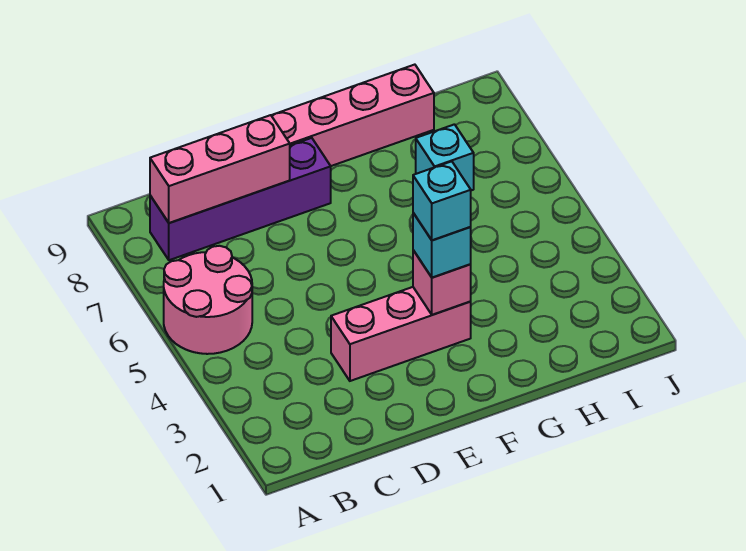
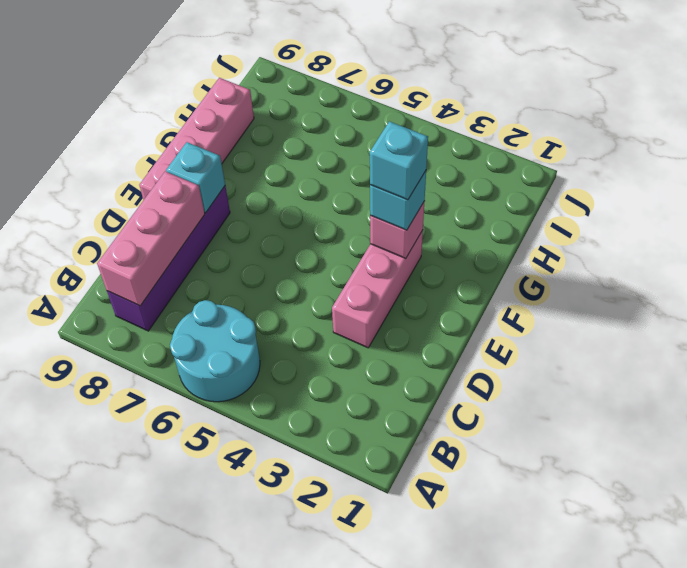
pink round brick A5:B6 level 1 -> cyan round brick A5:B6 level 1
cyan brick H7 level 1 -> cyan brick E8 level 2

